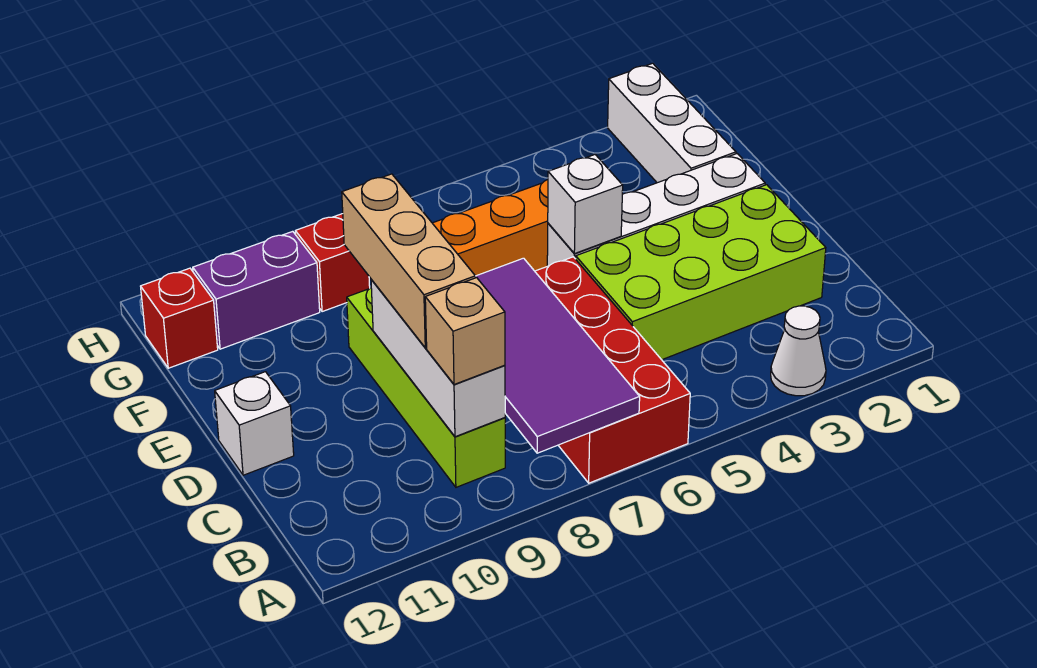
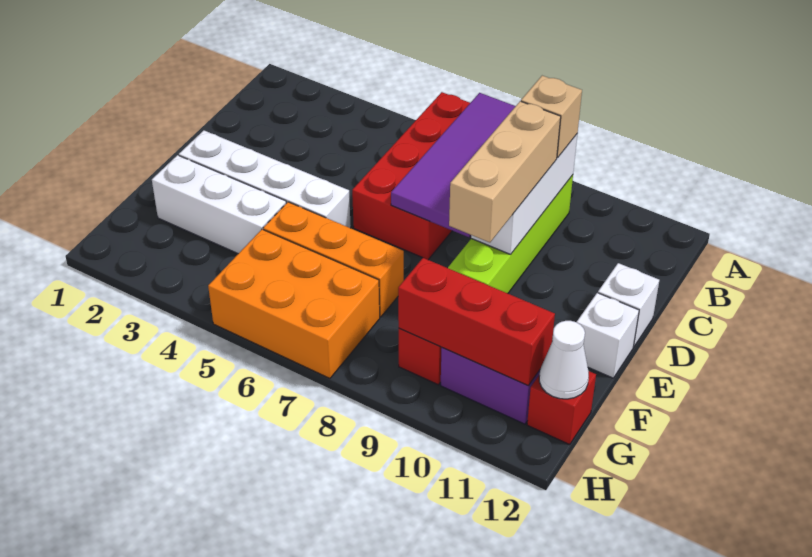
white cone A3 level 1 -> white cone G12 level 2
lime brick C2:D5 level 1 -> none
white brick E5 level 2 -> white brick E12 level 1
white brick F2:H2 level 1 -> white brick F2:F4 level 1
none -> orange brick G5:H7 level 1
none -> red brick G9:G11 level 2

